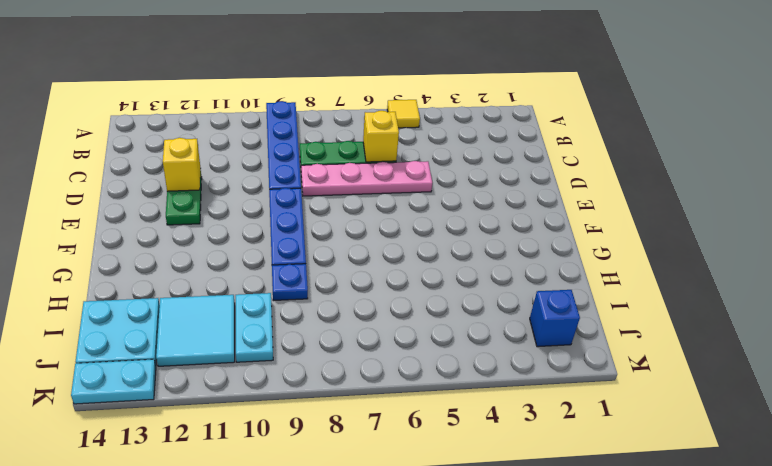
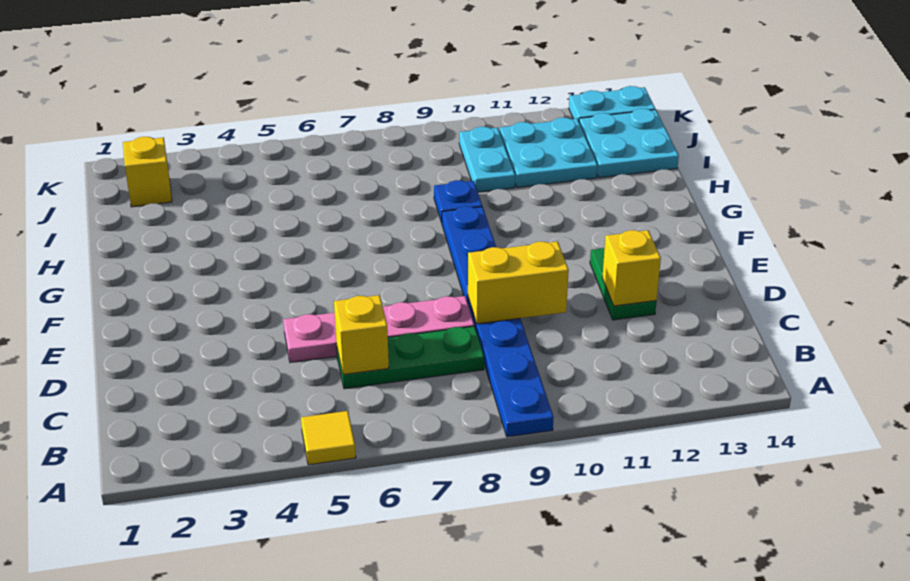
none -> yellow brick D9:D10 level 2
cyan tile I11:J12 level 1 -> cyan plate I11:J12 level 1
blue brick J2 level 1 -> yellow brick J2 level 1

